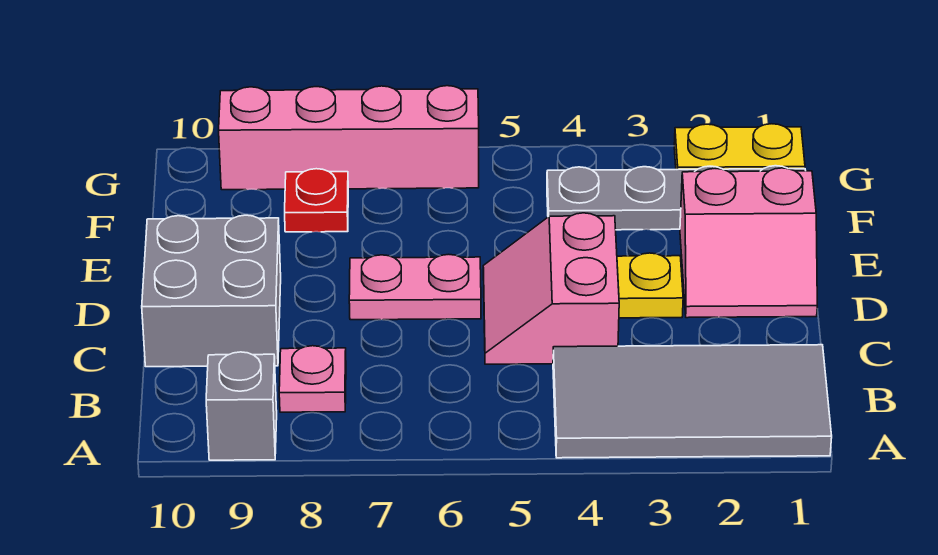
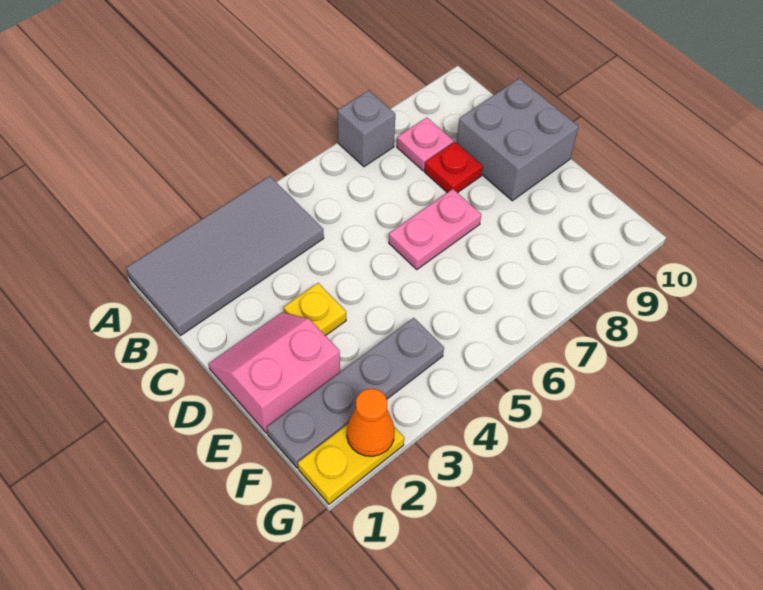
grey brick A9 level 1 -> grey brick A7 level 1
pink slope C4:D5 level 1 top 4 -> none
red plate F8 level 1 -> red plate C8 level 1
none -> orange cone G2 level 2
pink brick G6:G9 level 1 -> none

